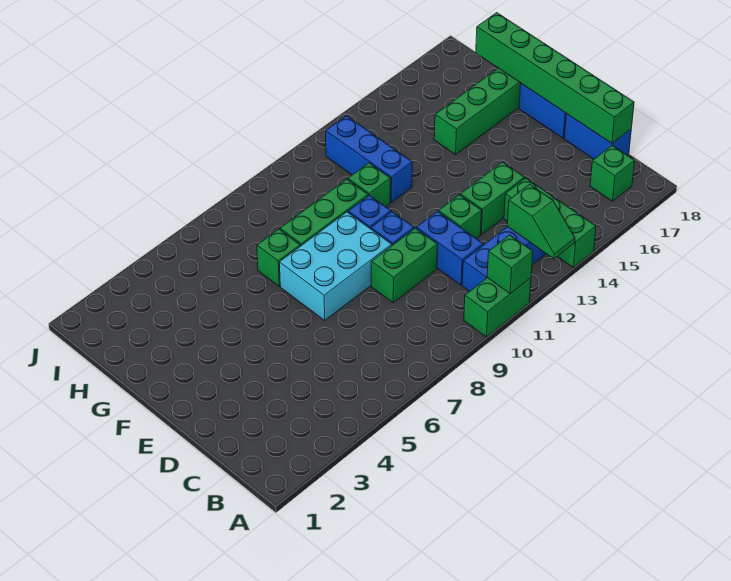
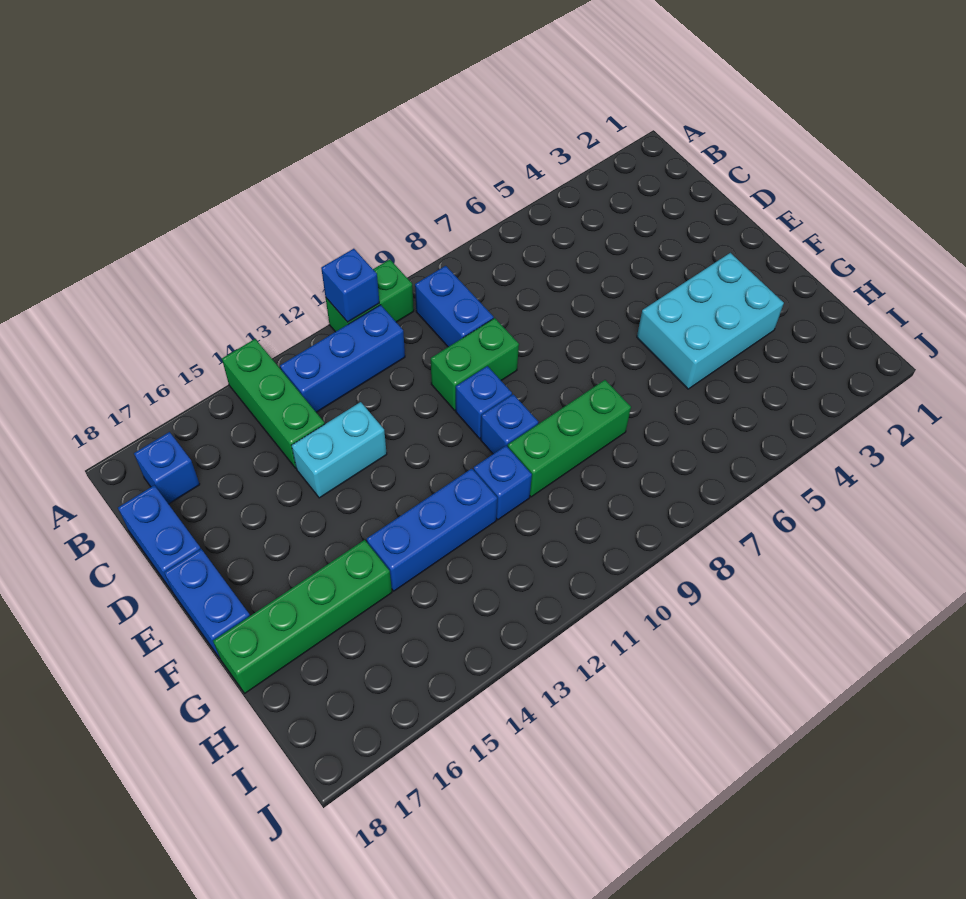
green brick A11 level 2 -> blue brick A11 level 2
green slope A13:B13 level 2 top B -> none
green brick B17 level 1 -> blue brick B17 level 1
blue brick C11:D11 level 1 -> blue brick B9:C9 level 1
green brick C18:H18 level 2 -> none
green brick D12 level 1 -> none
green brick D13:D14 level 1 -> cyan brick D13:D14 level 1
cyan brick E7:F9 level 1 -> cyan brick F3:G5 level 1
green brick G7 level 1 -> none
green brick G11 level 1 -> blue brick G11 level 1
blue brick G12:I12 level 1 -> blue brick G12:G14 level 1

